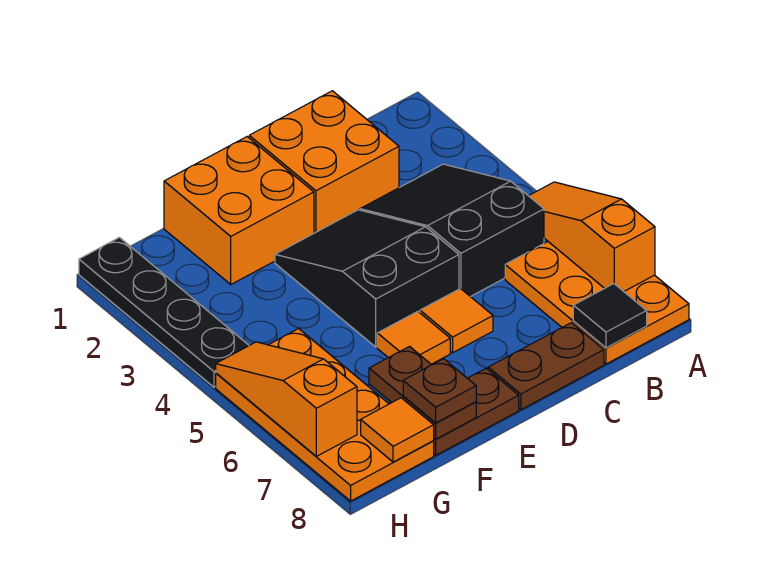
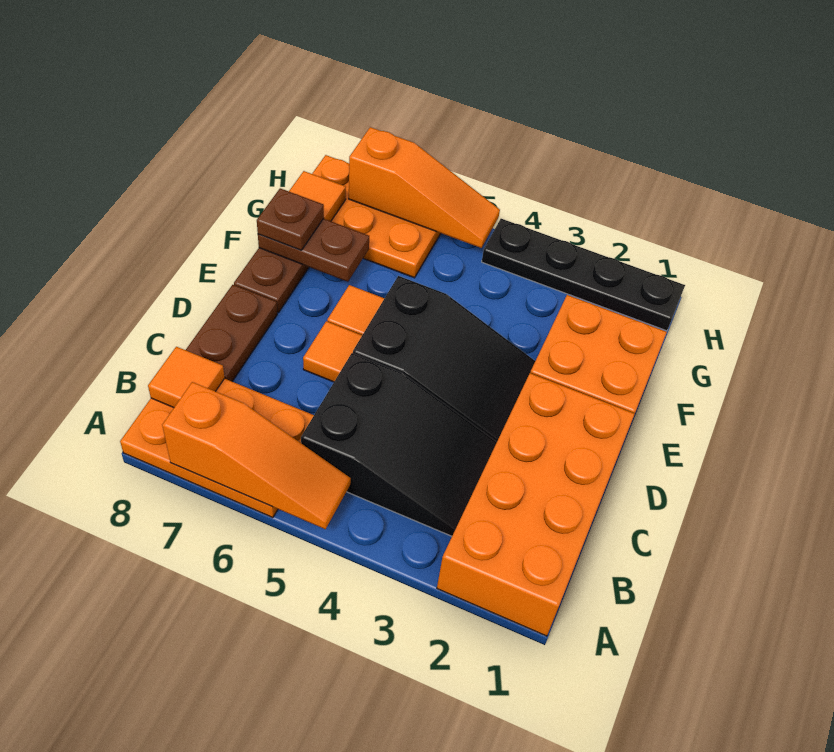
black tile B8 level 2 -> orange tile B8 level 2
orange brick C1:D2 level 1 -> orange brick A1:D2 level 1
orange plate G5:H8 level 1 -> orange plate G6:H8 level 1

